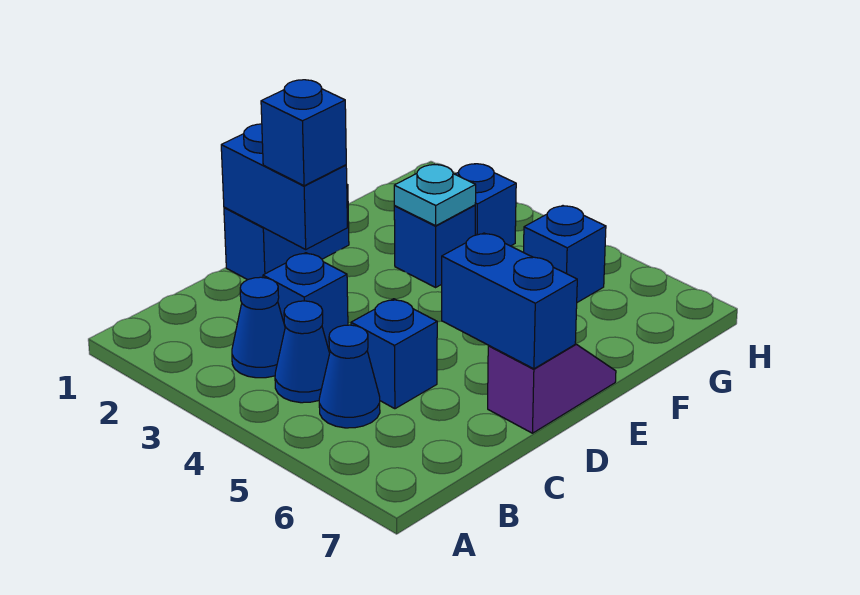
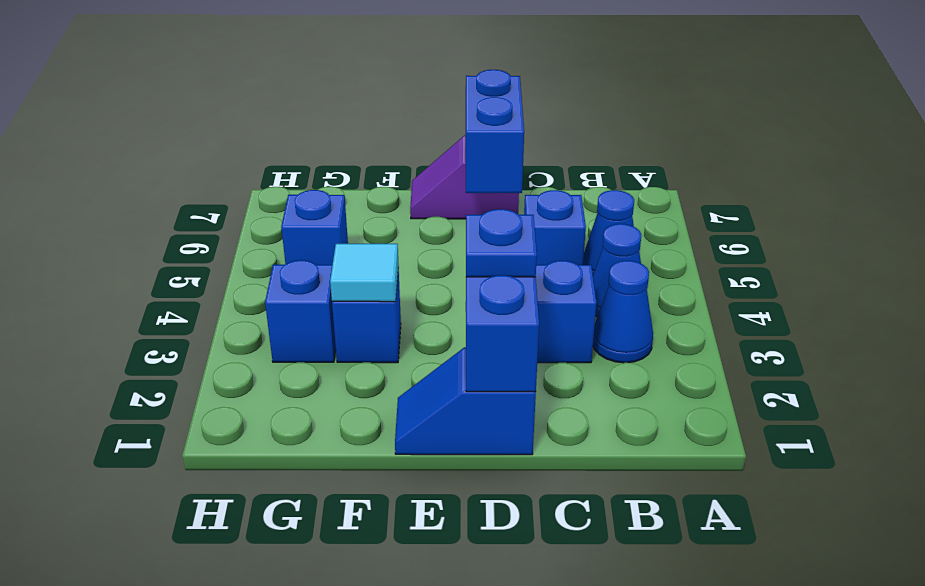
blue brick D1:E1 level 1 -> blue slope D1:E1 level 1 top D
blue brick D2 level 3 -> blue plate D2 level 3
cyan plate F3 level 2 -> cyan tile F3 level 2

